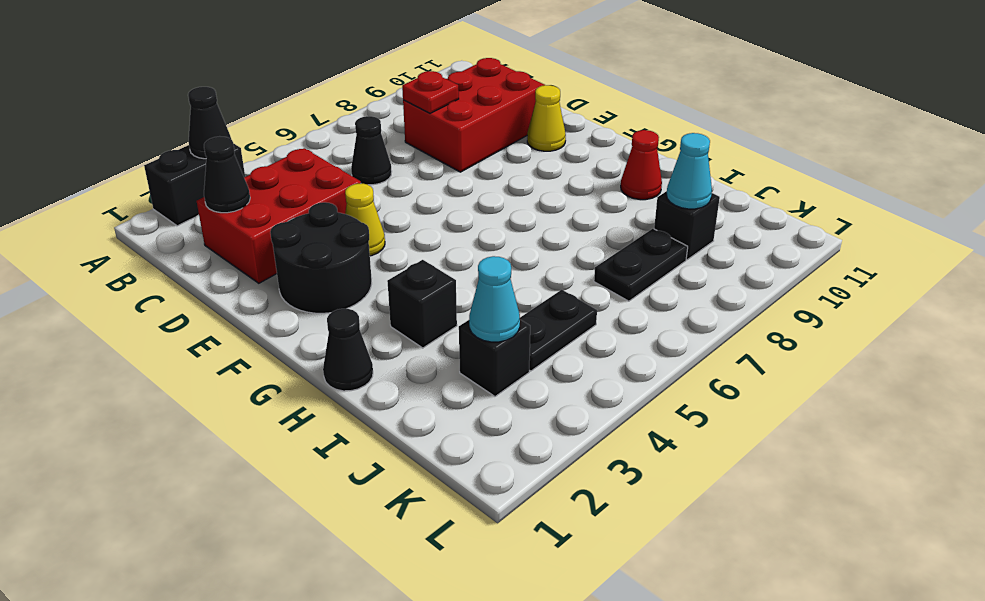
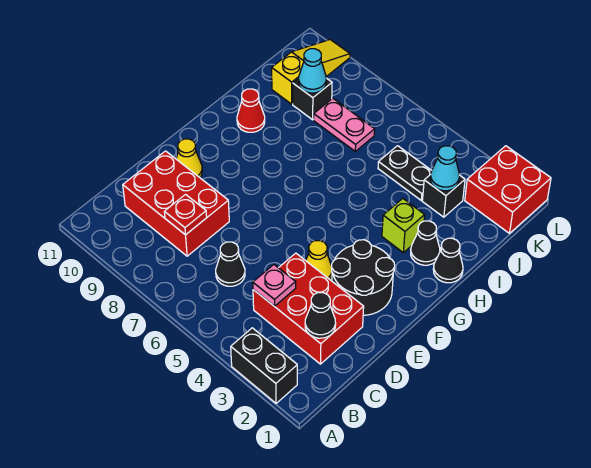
black cone A3 level 2 -> black cone H2 level 1
none -> pink plate C4 level 2
black brick H3 level 1 -> lime brick H3 level 1
black plate J7:J8 level 1 -> pink plate J7:J8 level 1
none -> yellow slope J10:L10 level 1 top J
none -> red brick K1:L2 level 1

